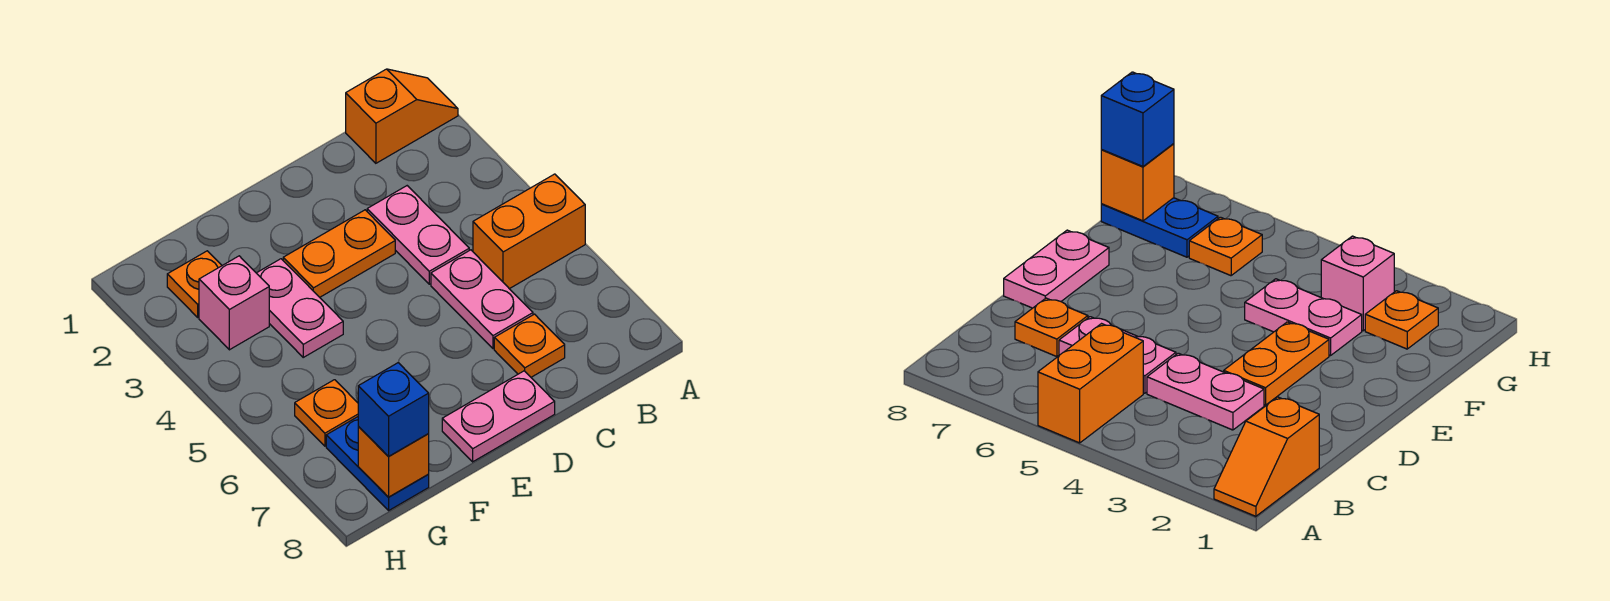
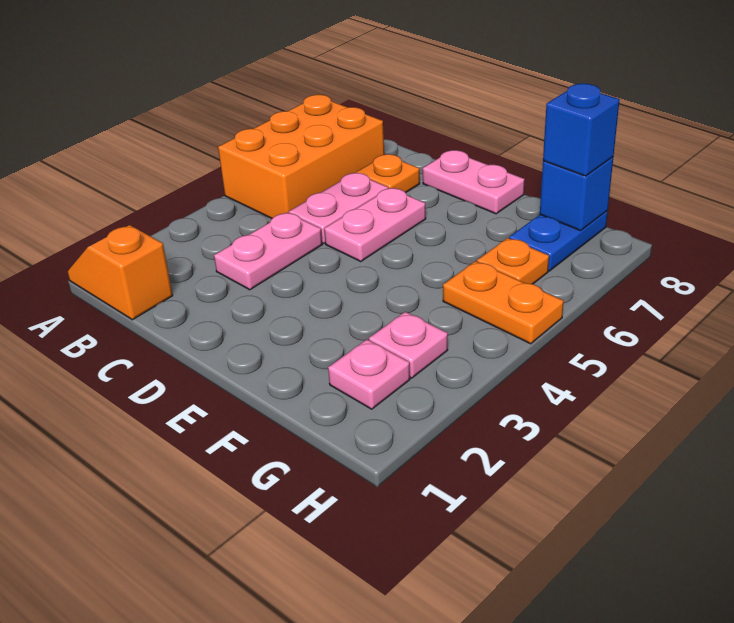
orange brick A5:B5 level 1 -> orange brick A5:B7 level 1
orange plate D3:E3 level 1 -> orange plate G5:H5 level 1
pink plate F3:F4 level 1 -> pink plate D5:D6 level 1
orange plate G2 level 1 -> pink plate G2 level 1
pink brick G3 level 1 -> pink plate G3 level 1
orange brick G8 level 2 -> blue brick G8 level 2

